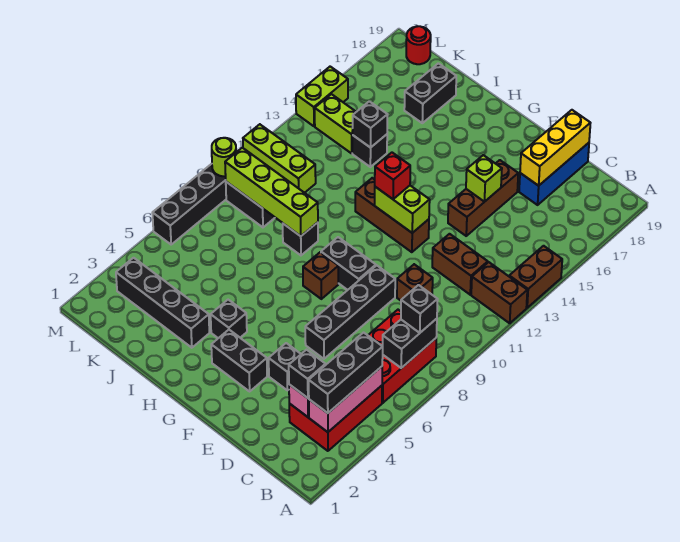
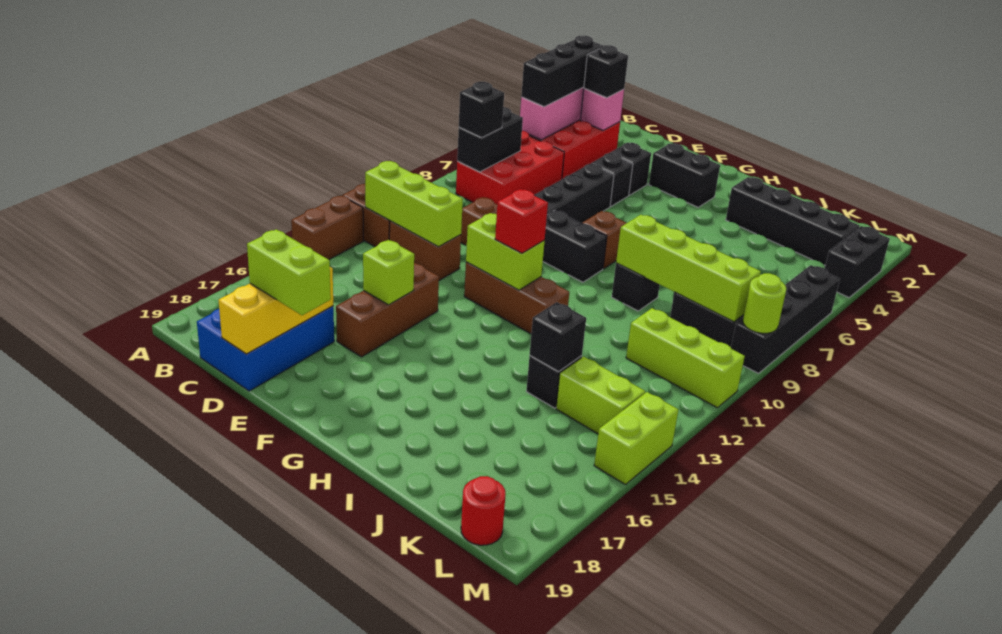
none -> lime brick B12:D12 level 2
blue brick D17:D19 level 1 -> blue brick C17:D19 level 1
none -> lime brick D18:E18 level 3
black brick H4 level 1 -> black brick E5 level 1
black brick J17:J18 level 1 -> black brick M3:M4 level 1

